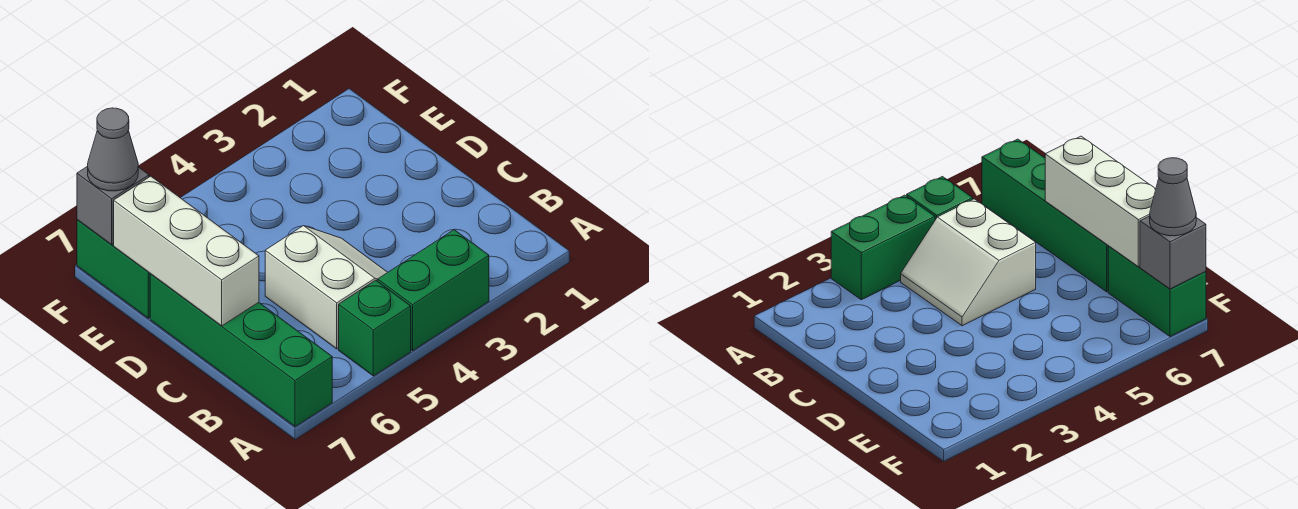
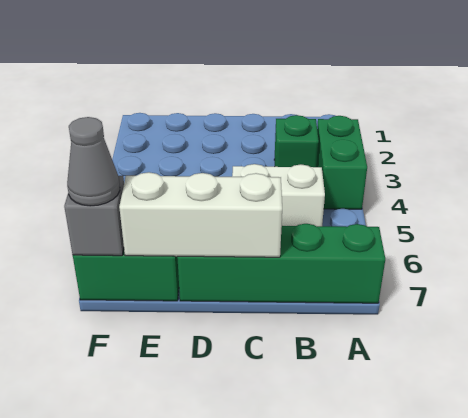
green brick A5 level 1 -> green brick B3 level 1

